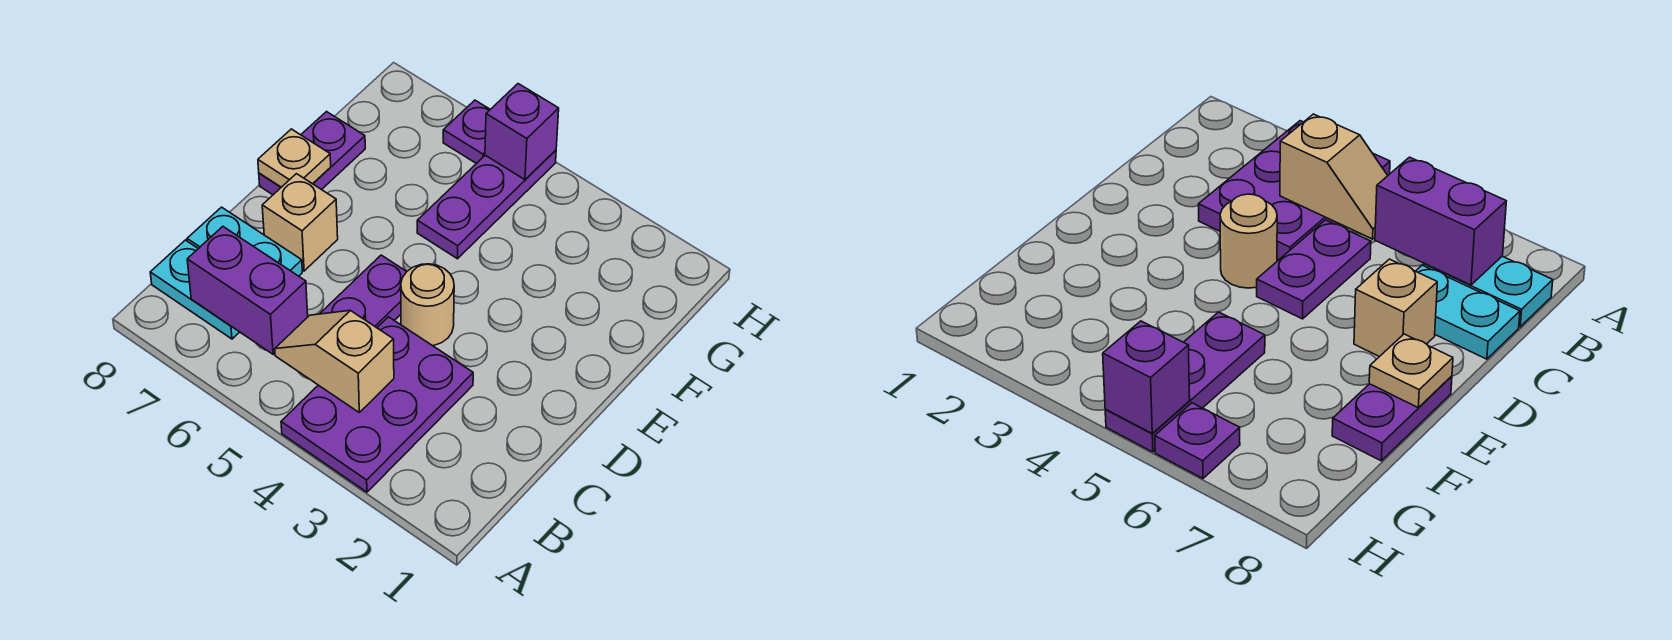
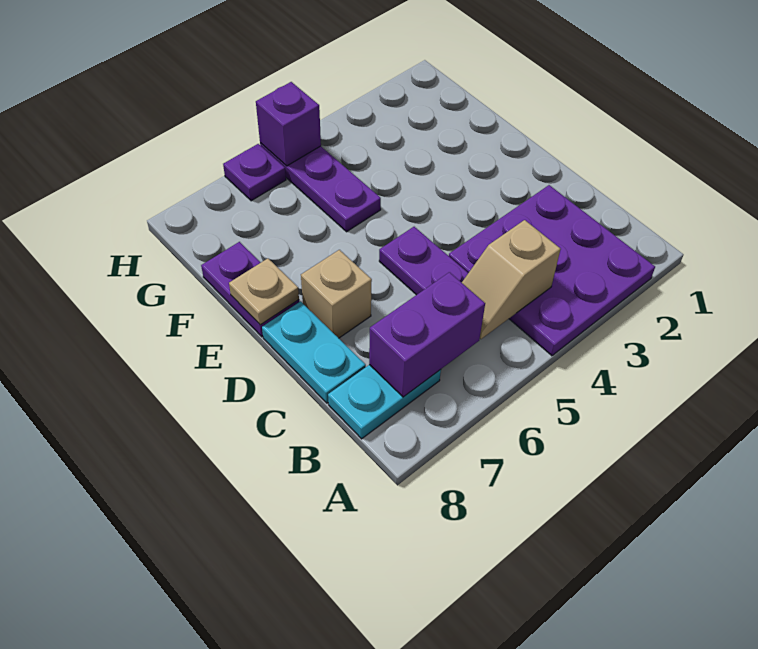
purple plate A3:C4 level 1 -> purple plate A2:C4 level 1
cyan plate C7:C8 level 1 -> cyan plate C8:D8 level 1
tan round brick D4 level 1 -> none

